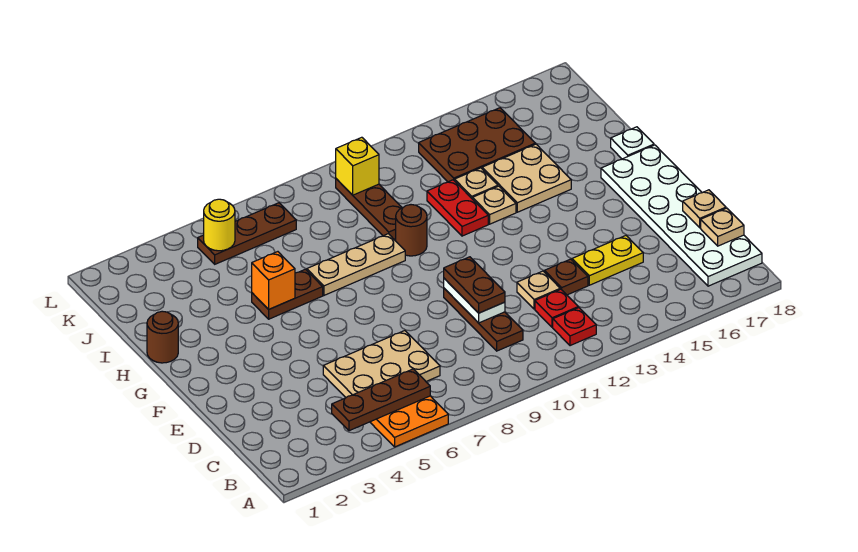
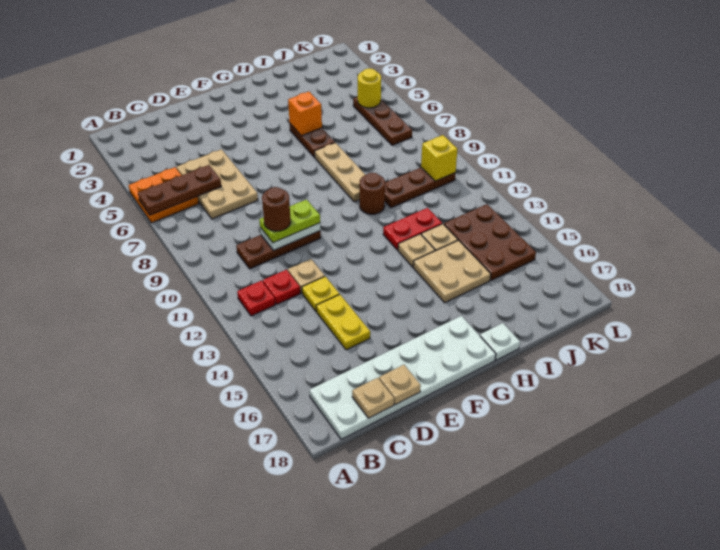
brown plate B4:B6 level 2 -> brown plate A6:C6 level 2
brown plate D10:E10 level 3 -> lime plate D10:E10 level 3
brown plate D13 level 1 -> yellow plate D13 level 1
brown round brick H1 level 1 -> brown round brick D10 level 4

